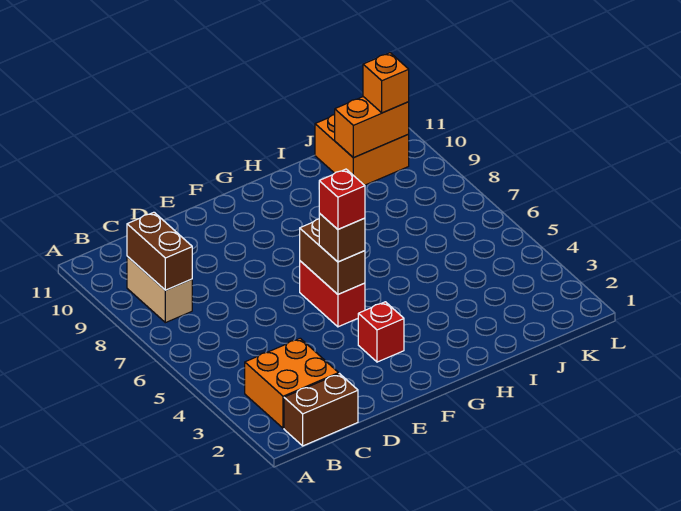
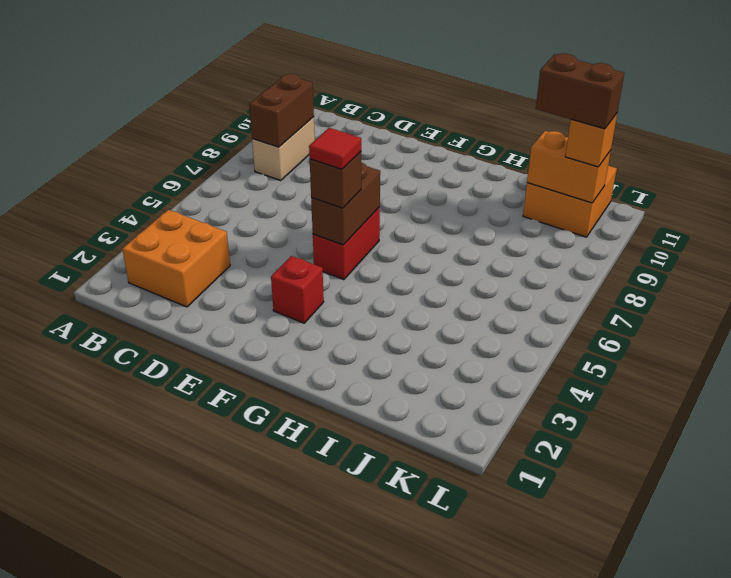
brown brick B1:C1 level 1 -> brown brick J10:K10 level 4
red brick F5 level 4 -> red tile F5 level 4

